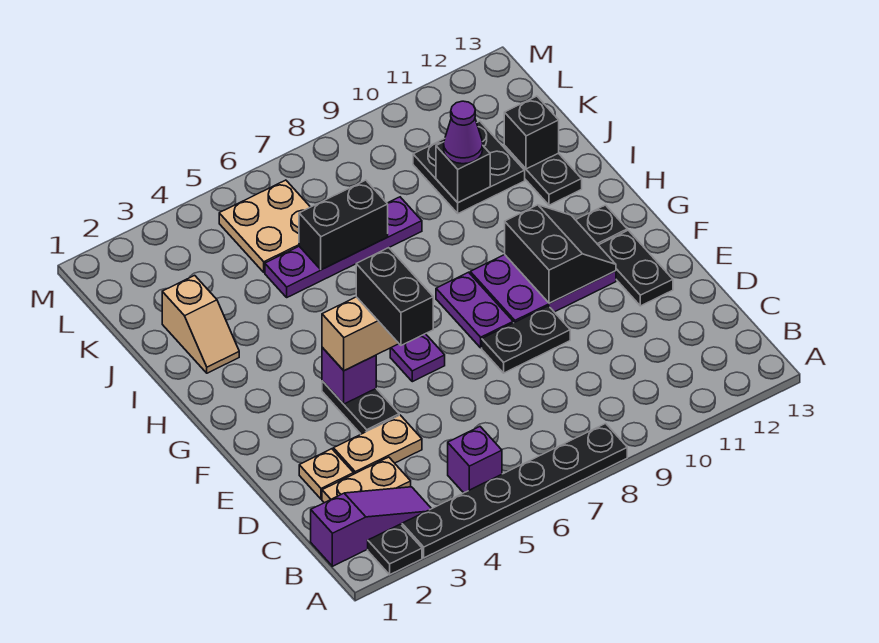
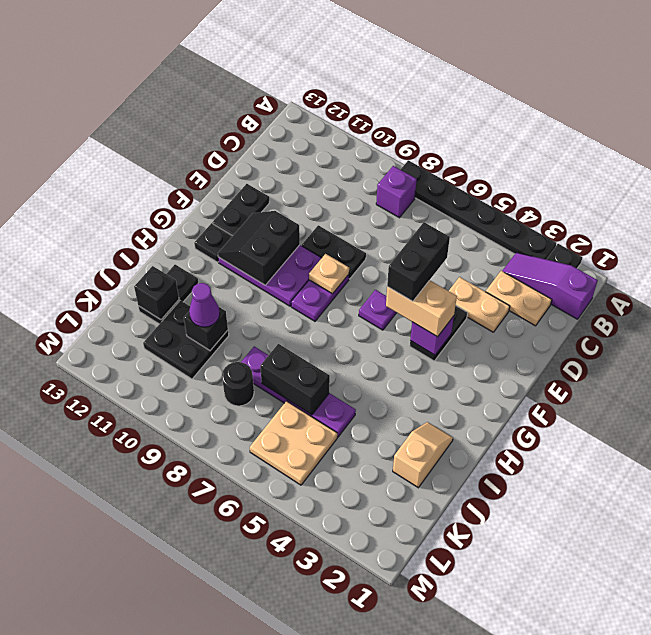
purple brick B5 level 1 -> purple brick B8 level 1
tan plate D2 level 1 -> tan plate F8 level 2
none -> black round brick K8 level 1

